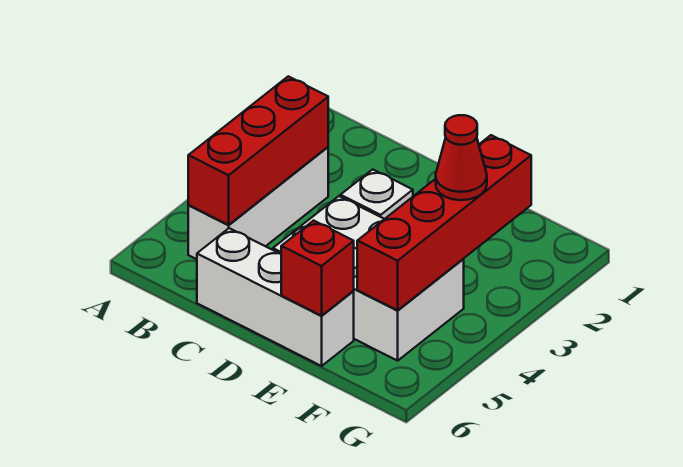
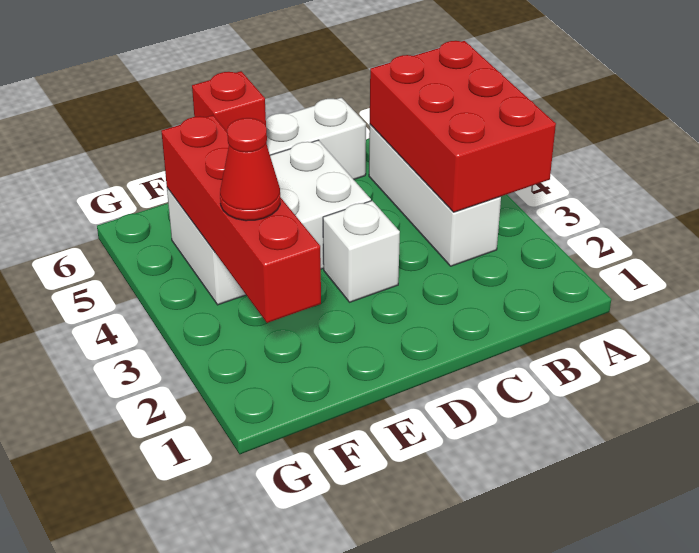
red brick B3:B5 level 2 -> red brick A3:B5 level 2

